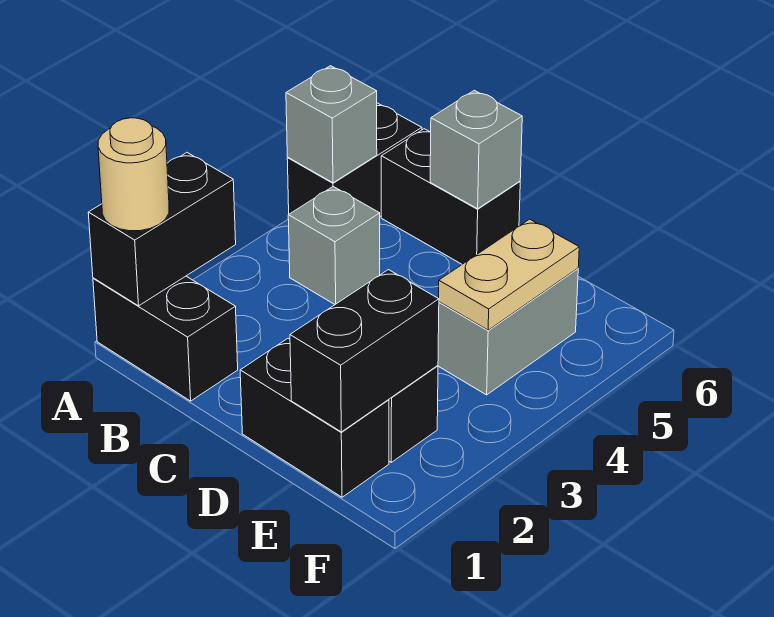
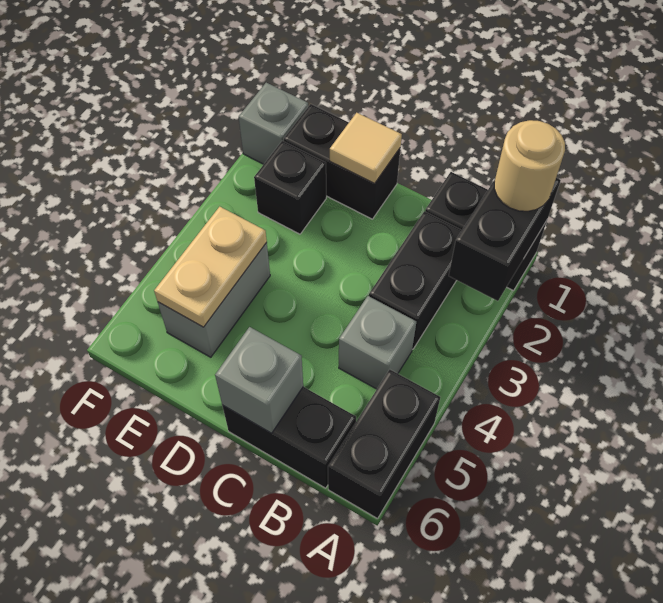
grey brick A5 level 2 -> grey brick F1 level 1
none -> tan tile D1 level 2
black brick E1:E2 level 2 -> black brick B2:B3 level 1

